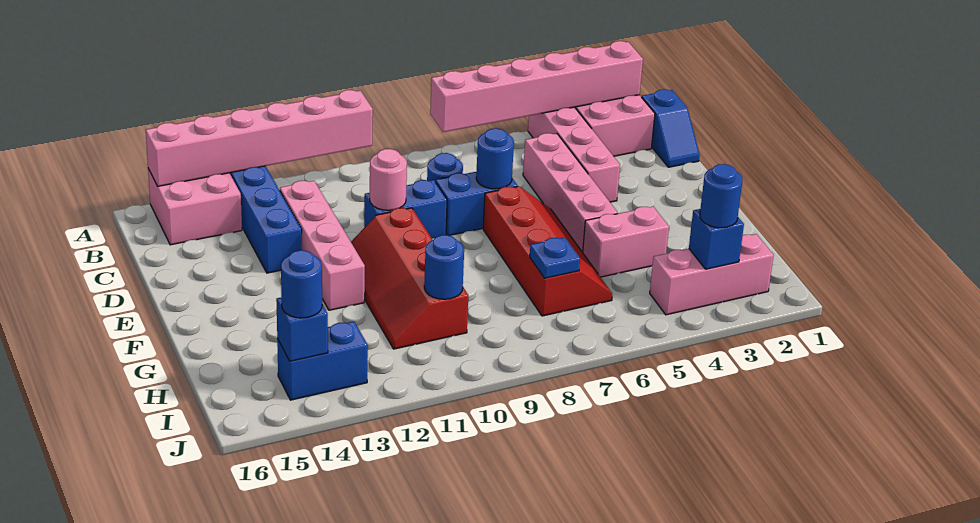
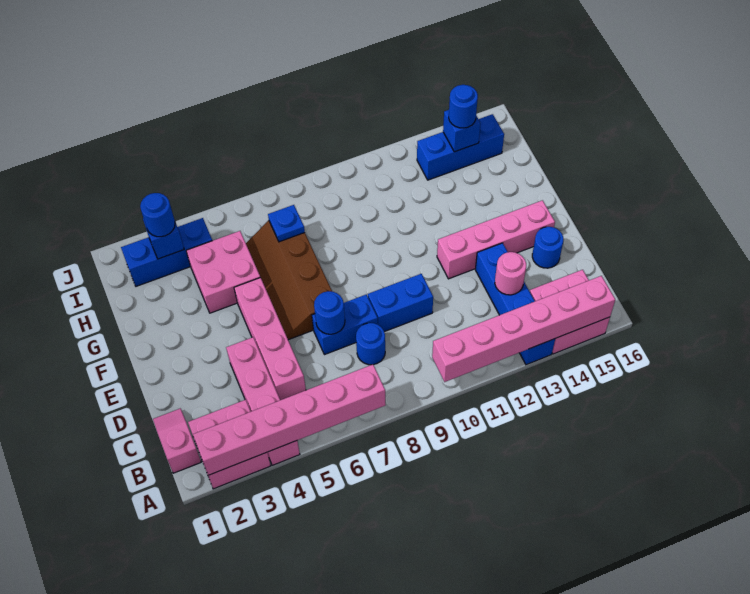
blue slope B1:C1 level 1 top B -> pink slope B1:C1 level 1 top B
pink brick C12:F12 level 1 -> pink brick E12:E15 level 1
pink round brick D10 level 2 -> pink round brick C13 level 2
red slope E6:H7 level 1 top 7 -> brown slope E6:H7 level 1 top 7
red slope E10:H11 level 1 top 10 -> none
pink brick G4:G5 level 1 -> pink brick G4:H5 level 1
blue round brick H10 level 2 -> blue round brick D15 level 1
pink brick I2:I4 level 1 -> blue brick I2:I4 level 1
blue brick I13:I14 level 1 -> blue brick I13:I15 level 1

